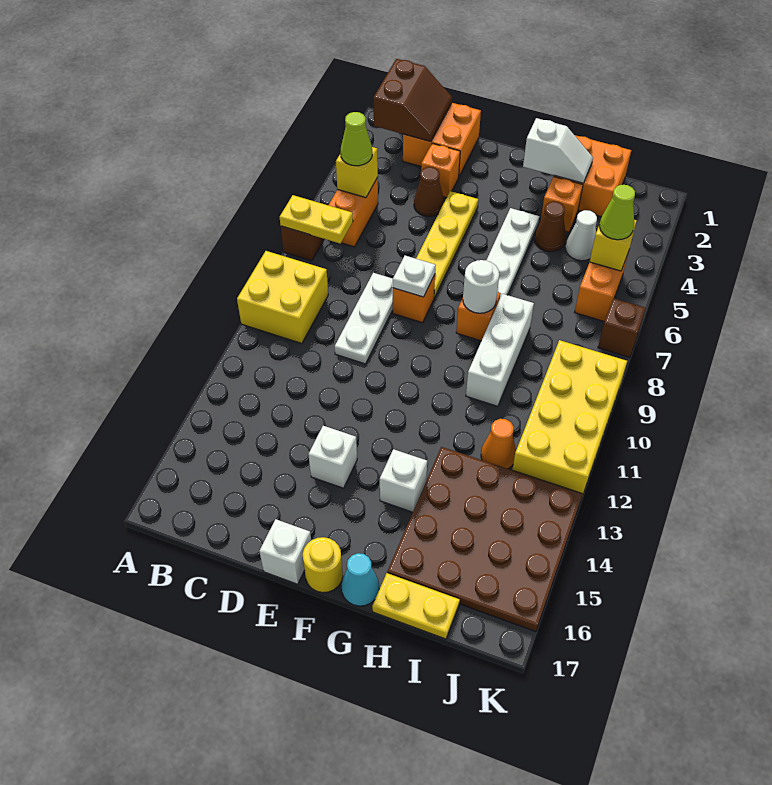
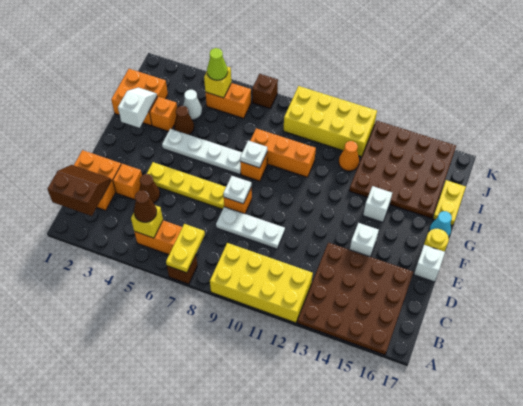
yellow brick A9:B10 level 1 -> yellow brick A9:B12 level 1
none -> brown plate A13:D16 level 1
lime cone B5 level 3 -> brown cone B5 level 3
white round brick G8 level 2 -> white plate G8 level 2
white brick H8:H10 level 1 -> orange brick H8:H10 level 1

